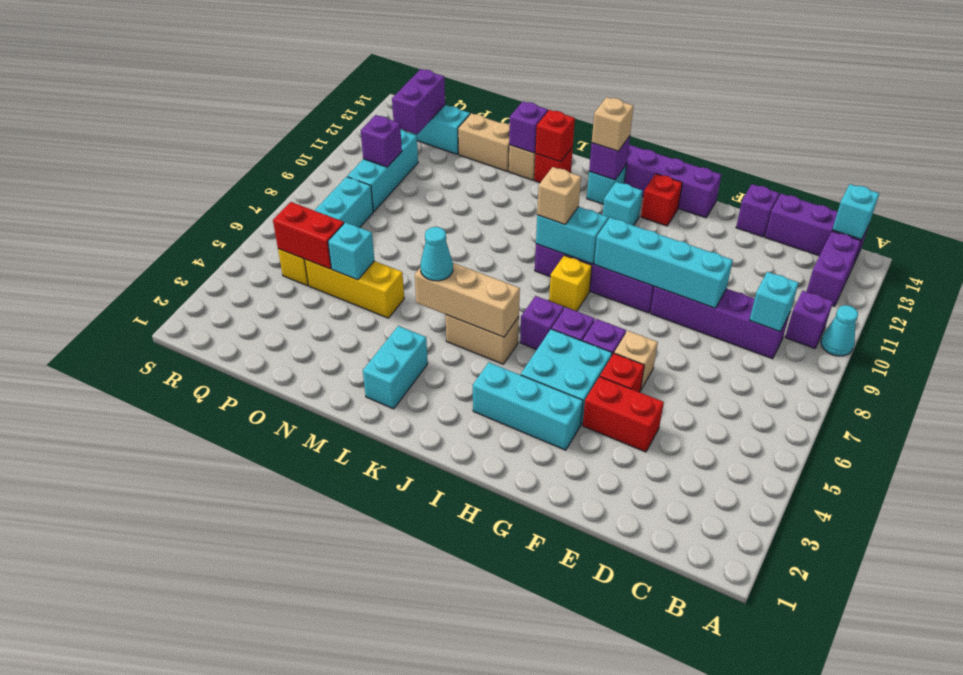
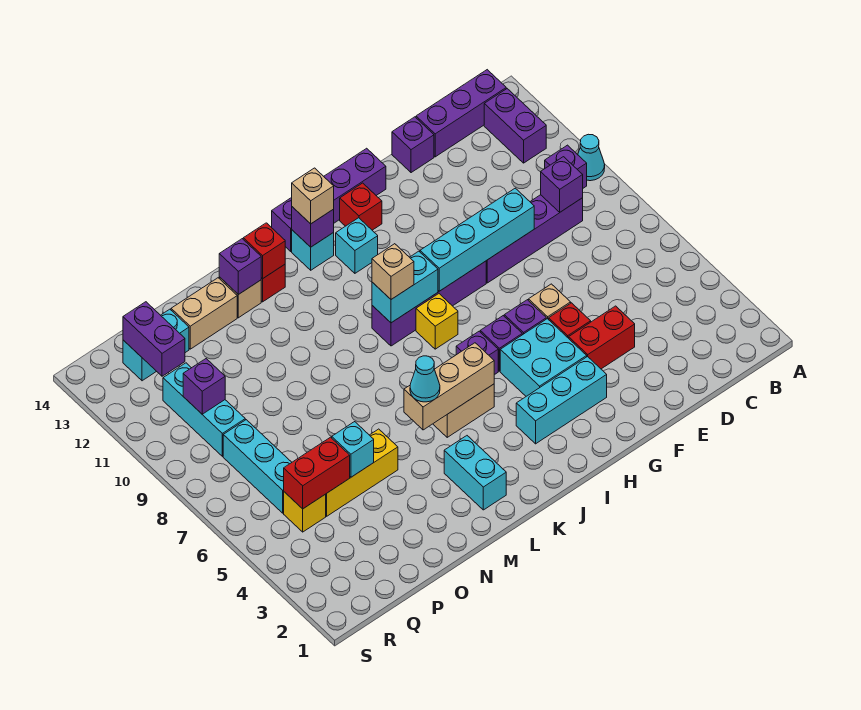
cyan brick B14 level 2 -> none
cyan brick C9 level 2 -> purple brick C9 level 2

